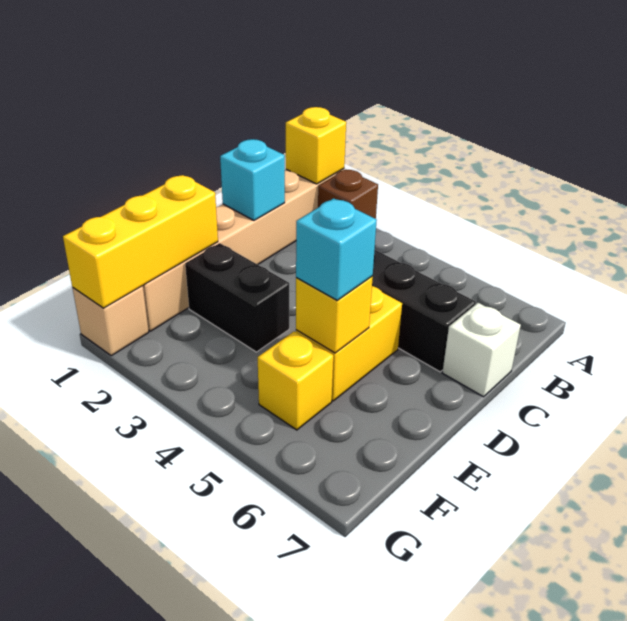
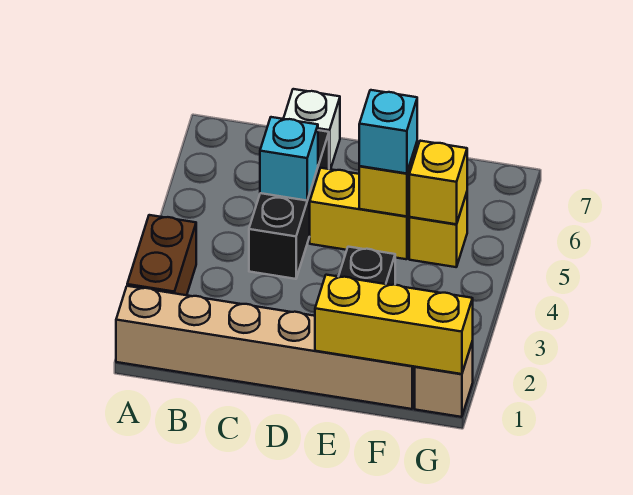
yellow brick A1 level 2 -> yellow brick F5 level 2
brown brick A2 level 1 -> brown brick A2:A3 level 1
cyan brick C1 level 2 -> cyan brick C5 level 2

